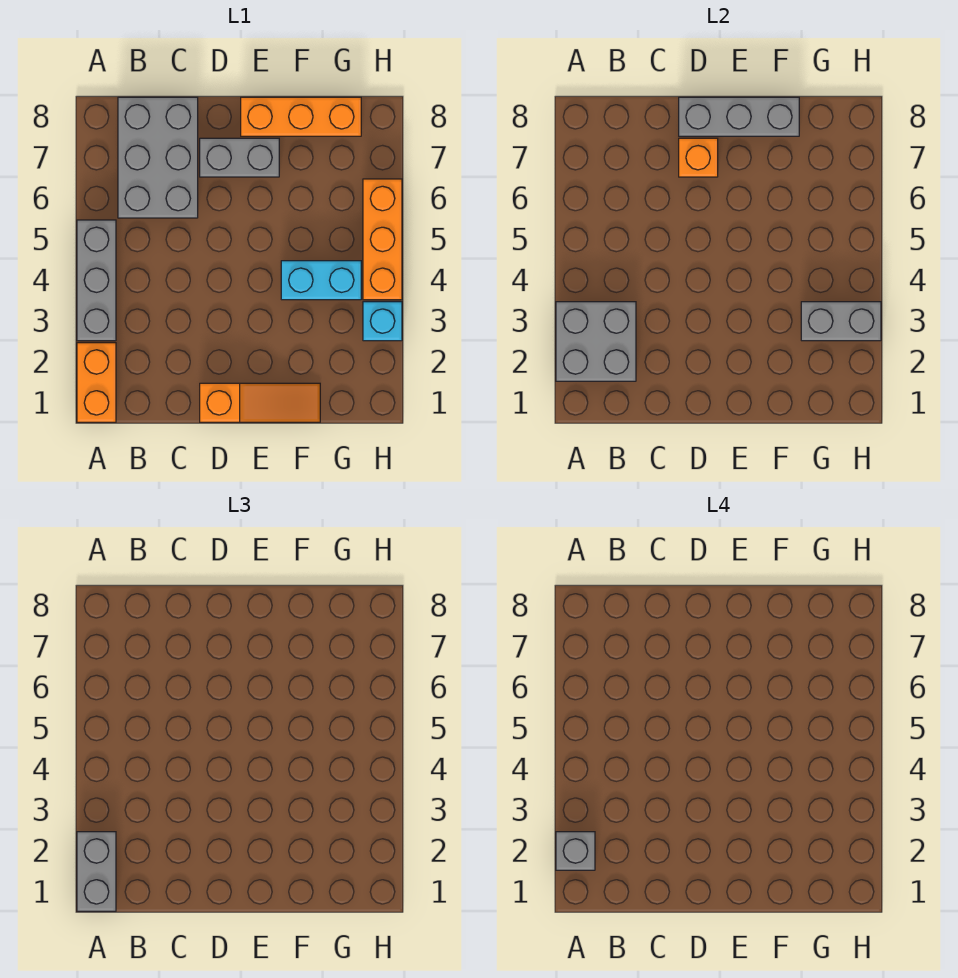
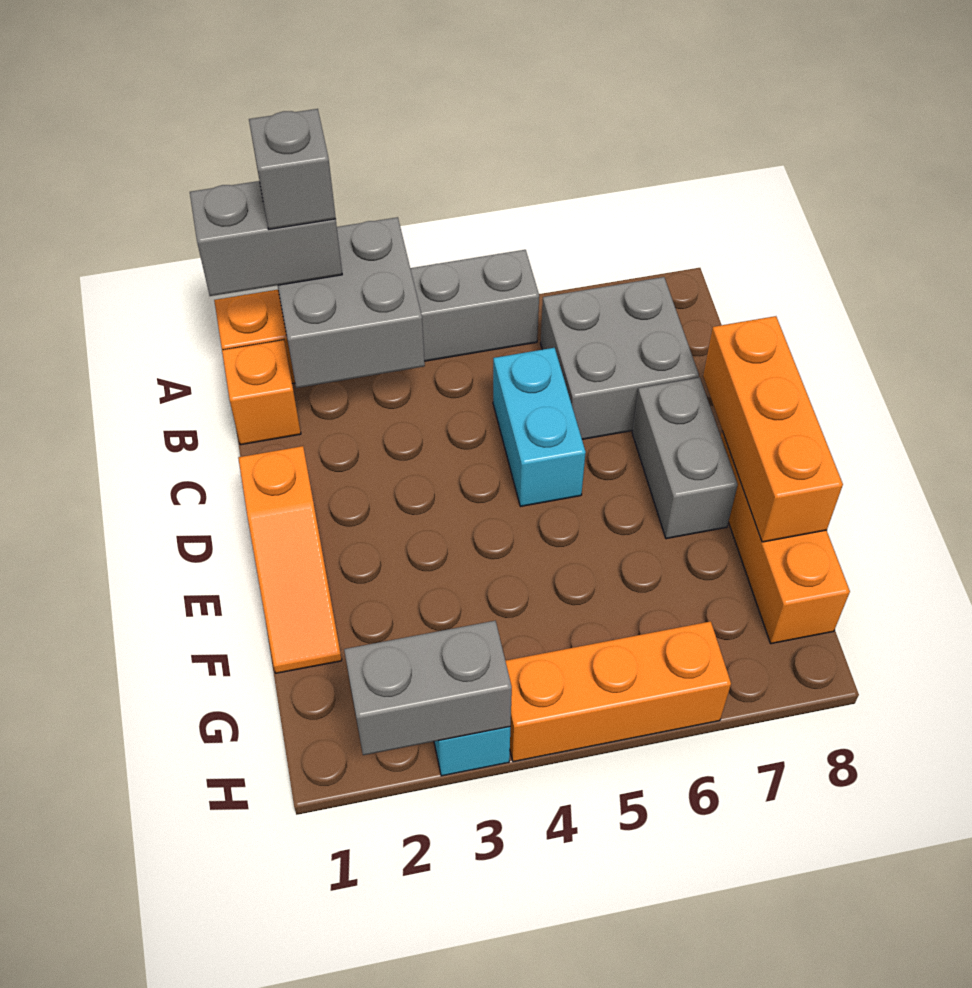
grey brick B6:C8 level 1 -> grey brick B6:C7 level 1
orange brick D7 level 2 -> orange brick B1 level 1
grey brick D8:F8 level 2 -> orange brick D8:F8 level 2
cyan brick F4:G4 level 1 -> cyan brick C5:D5 level 1
grey brick G3:H3 level 2 -> grey brick H2:H3 level 2

